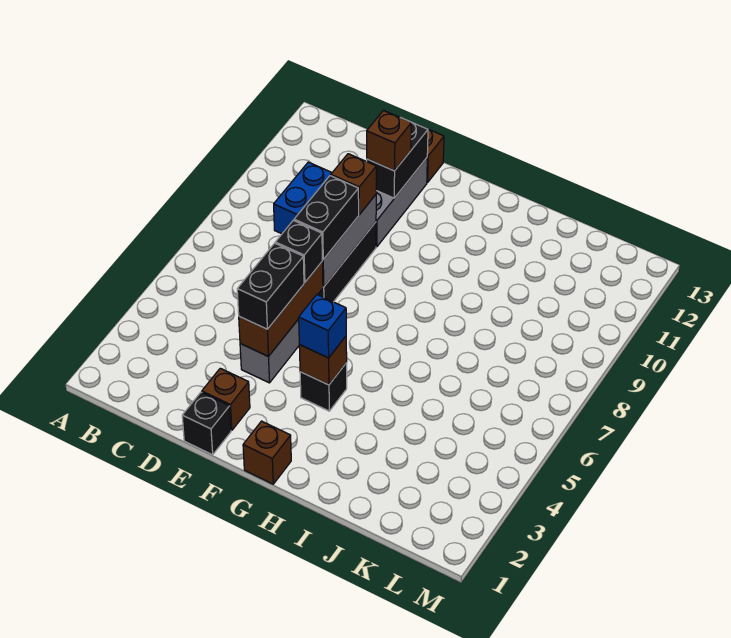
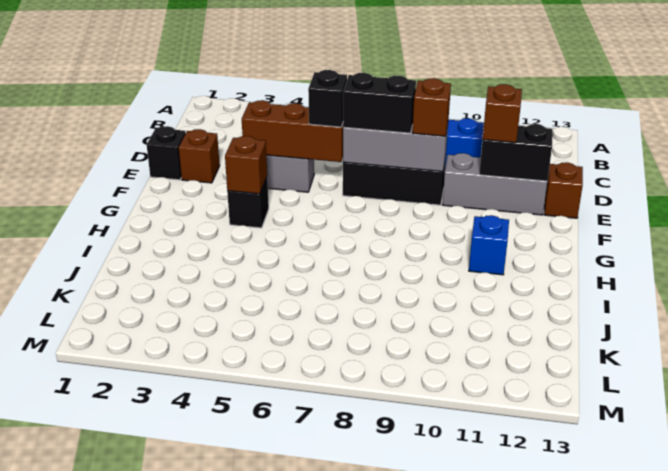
black brick E4:E5 level 3 -> none
brown brick G1 level 1 -> none
blue brick G4 level 3 -> blue brick H11 level 1

